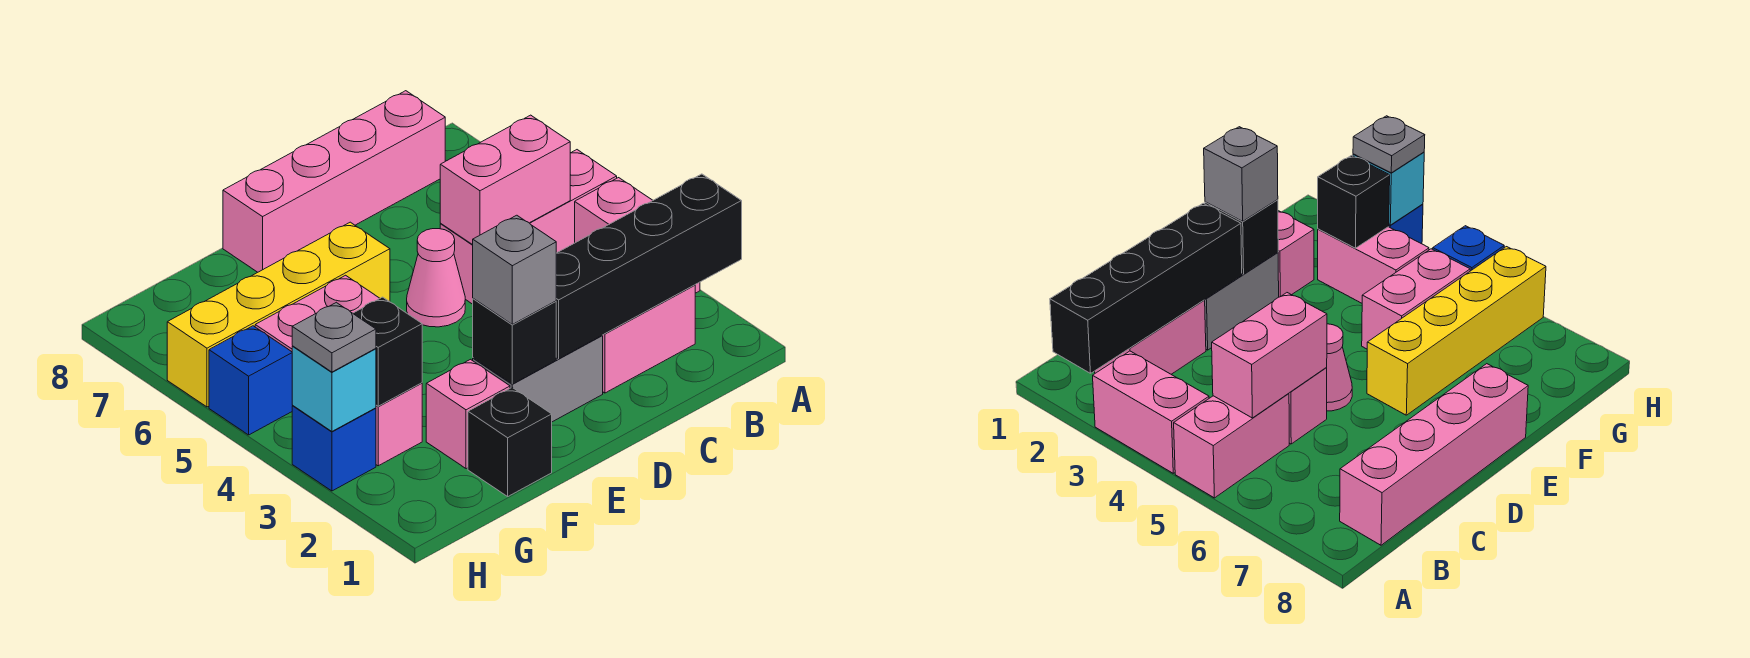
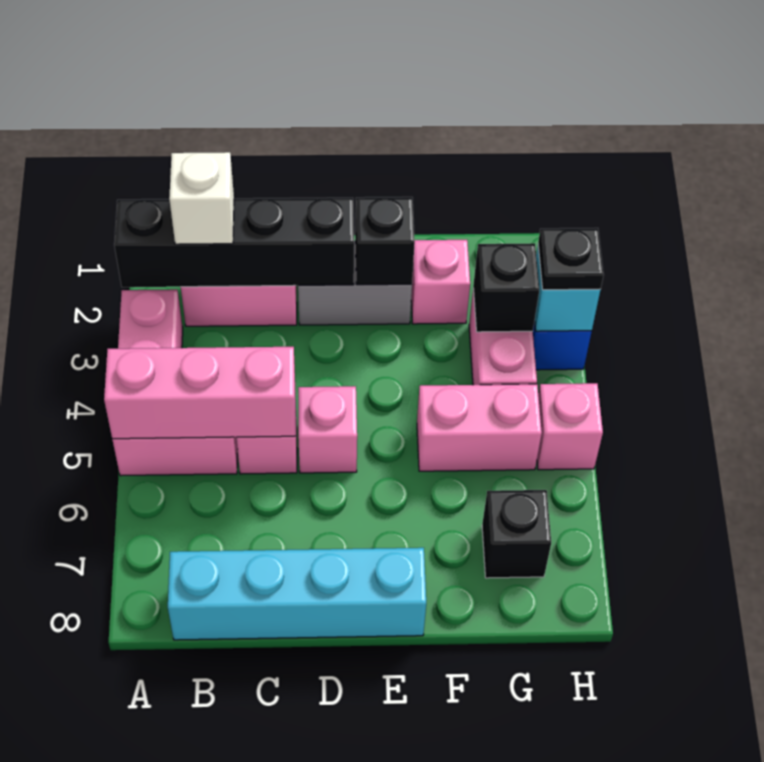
none -> white brick B2 level 3
pink brick B5:C5 level 2 -> pink brick A5:C5 level 2
pink brick B8:E8 level 1 -> cyan brick B8:E8 level 1
pink cone D5 level 1 -> pink brick D5 level 1
grey brick E2 level 3 -> none
yellow brick E6:H6 level 1 -> none
black brick F1 level 1 -> black brick G7 level 1
grey plate H3 level 3 -> black plate H3 level 3
blue brick H5 level 1 -> pink brick H5 level 1

